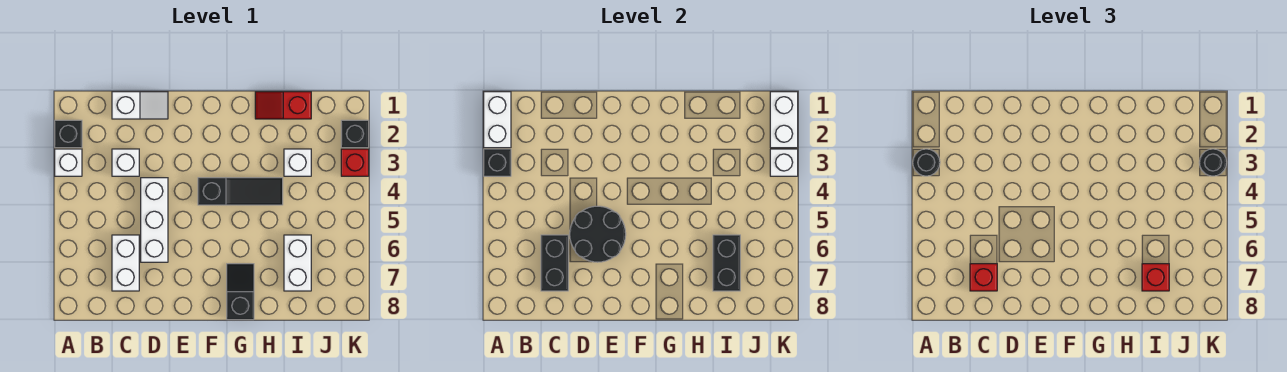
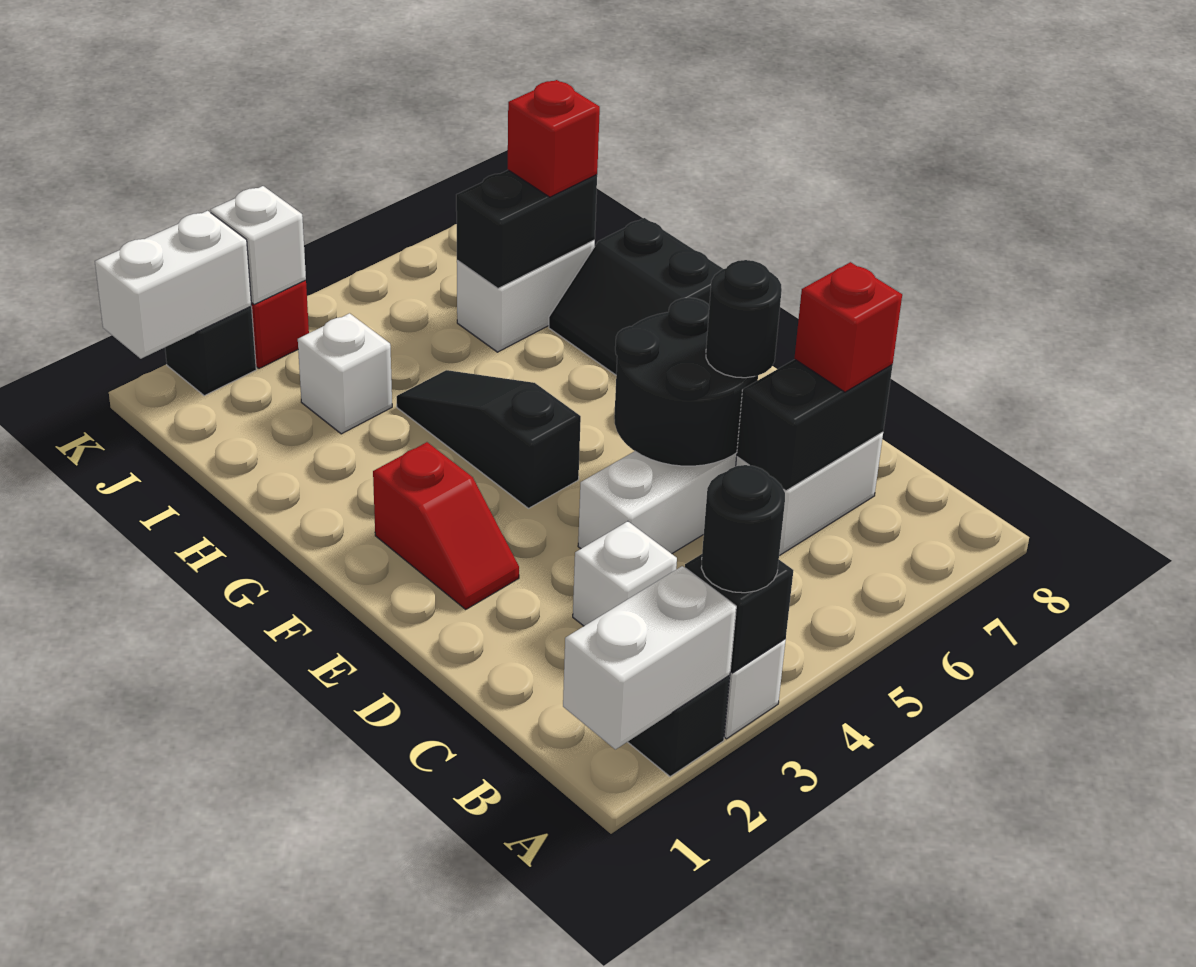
white slope C1:D1 level 1 top C -> none
black slope G7:G8 level 1 top 8 -> black slope G7:H8 level 1 top 8
red slope H1:I1 level 1 top I -> red slope E2:F2 level 1 top F
black round brick K3 level 3 -> black round brick D6 level 3

